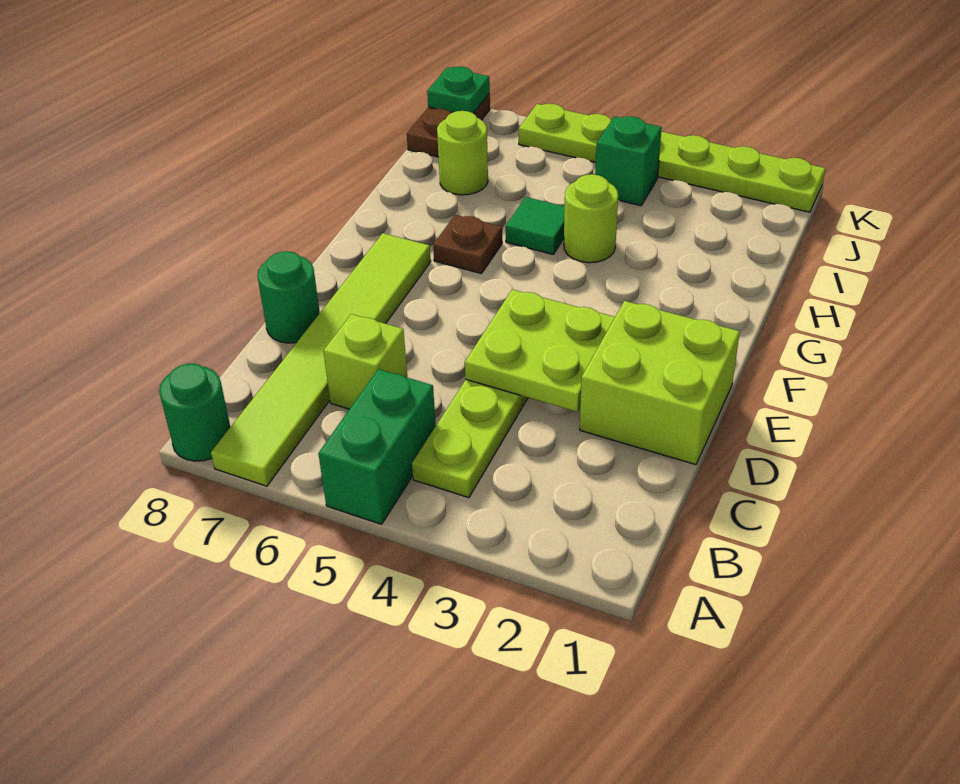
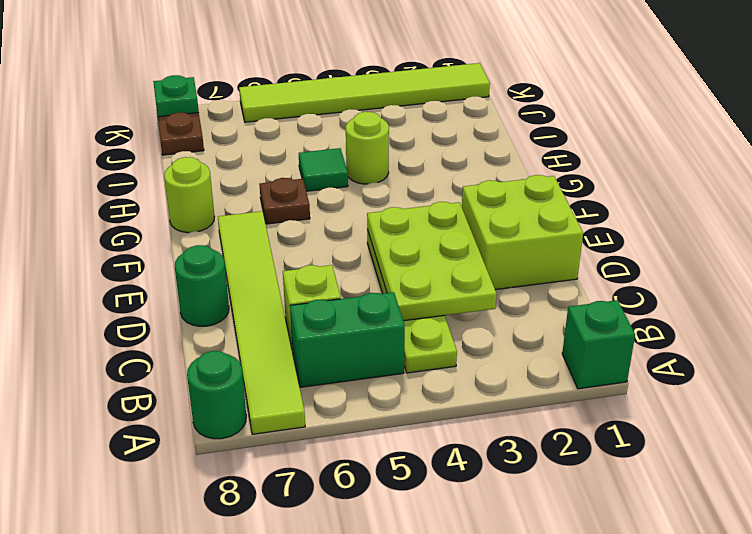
green brick A5:B5 level 1 -> green brick B5:B6 level 1
lime plate D3:E4 level 2 -> lime plate C3:E4 level 2
lime round brick I7 level 1 -> lime round brick G8 level 1
green brick J4 level 1 -> green brick A1 level 1
lime plate K1:K6 level 1 -> lime tile K1:K6 level 1

